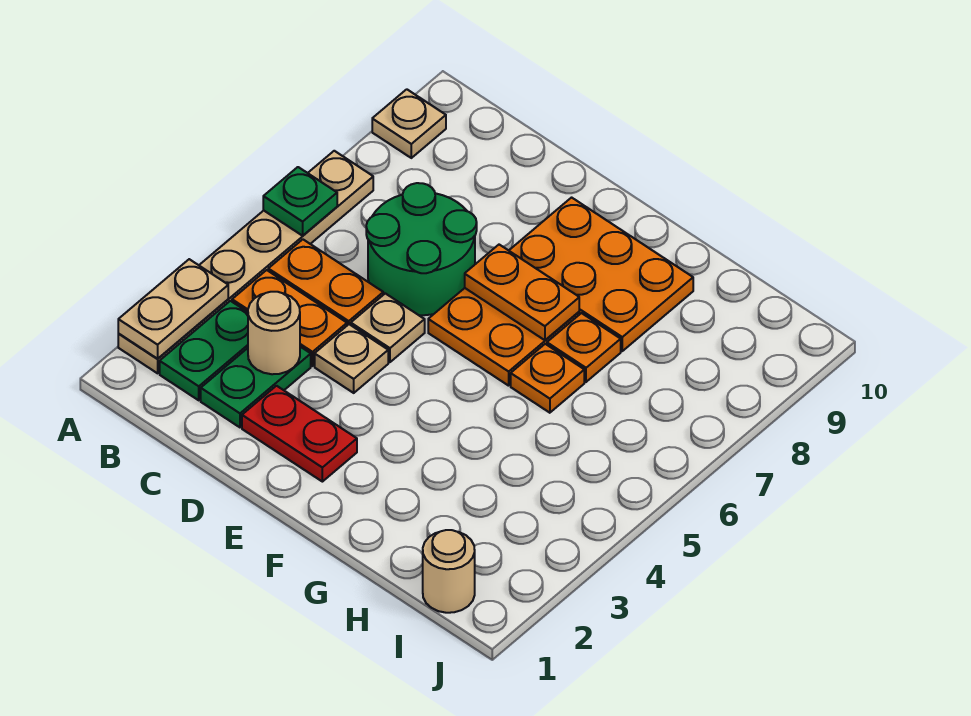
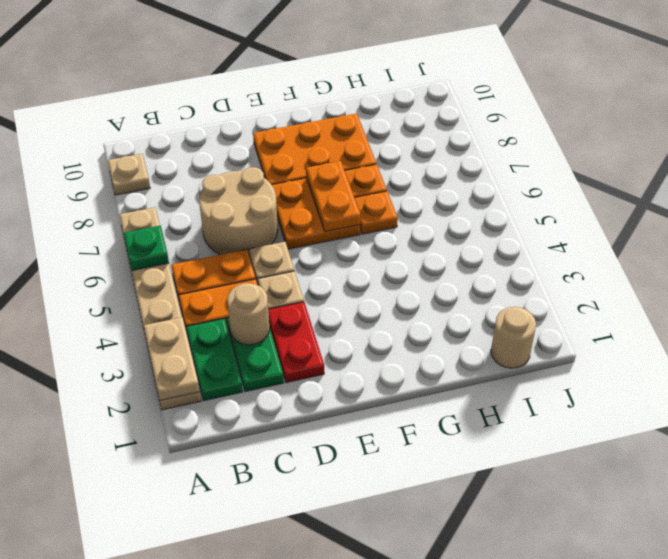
green round brick C6:D7 level 1 -> tan round brick C6:D7 level 1
red plate D2:E2 level 1 -> red plate D2:D3 level 1
orange plate E7:F7 level 2 -> orange plate F6:F7 level 2

